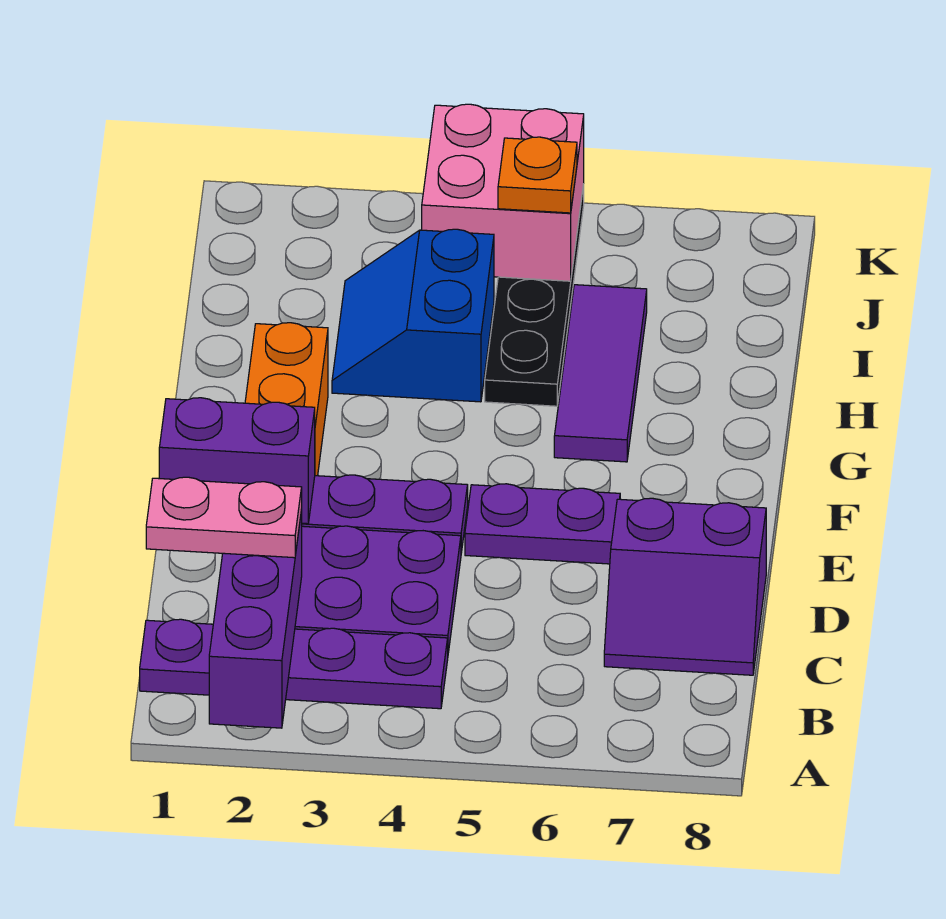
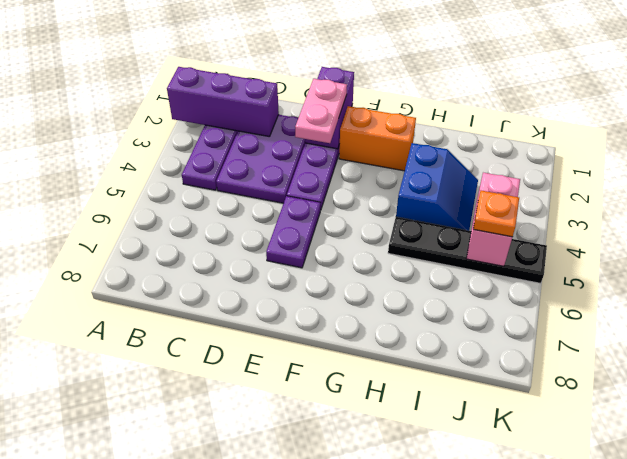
pink plate C1:C2 level 3 -> pink plate E2:E3 level 3
purple slope C7:D8 level 1 top D -> none
purple tile G6:I6 level 1 -> none
blue slope H3:I4 level 1 top 4 -> blue slope H3:I4 level 1 top H
pink brick J4:K5 level 2 -> pink brick J4:J5 level 2

